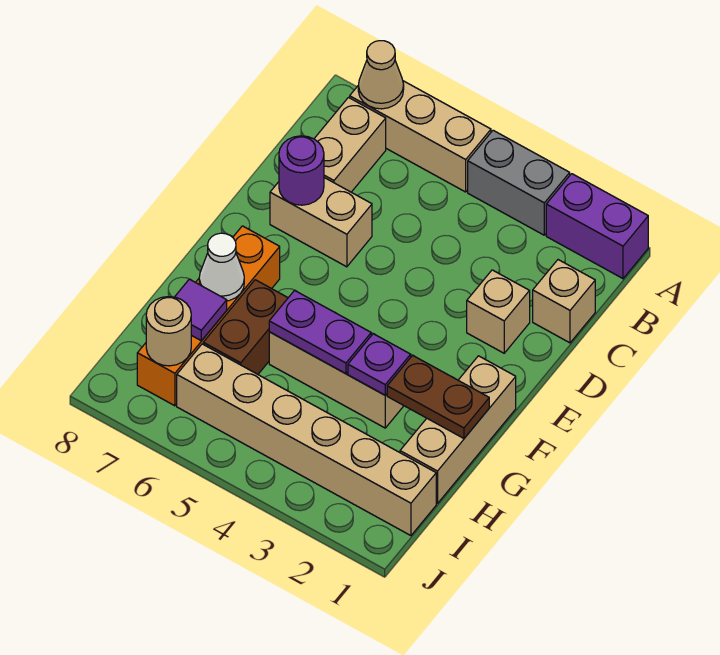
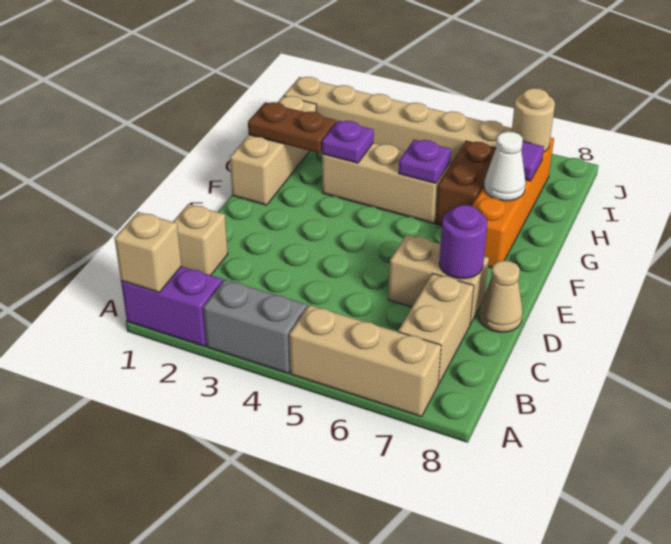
tan cone A7 level 2 -> tan cone D8 level 1
tan brick D2 level 1 -> tan brick A1 level 2
purple plate G4:G5 level 2 -> purple plate G5 level 2

